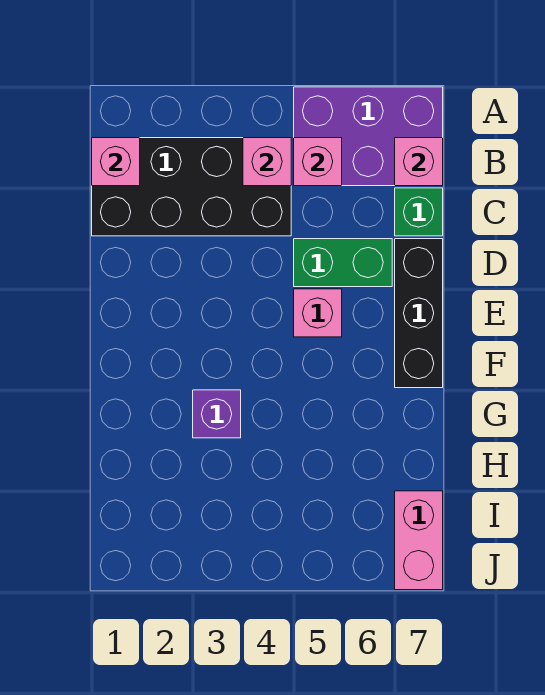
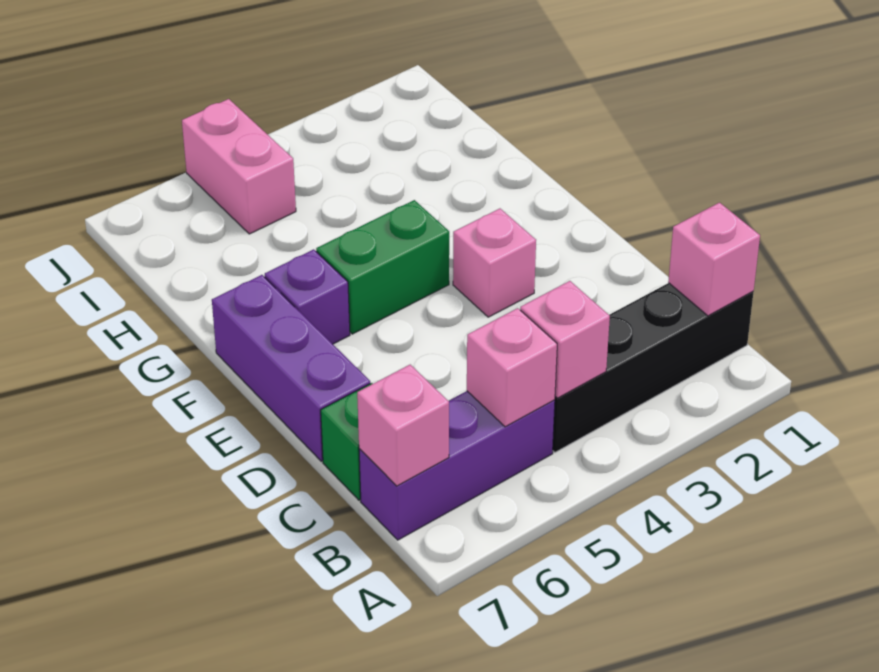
purple brick A5:B7 level 1 -> purple brick B5:B7 level 1
black brick B1:C4 level 1 -> black brick B1:B4 level 1
green brick D5:D6 level 1 -> green brick F4:F5 level 1
black brick D7:F7 level 1 -> purple brick D7:F7 level 1
pink brick E5 level 1 -> pink brick E3 level 1
purple brick G3 level 1 -> purple brick F6 level 1
pink brick I7:J7 level 1 -> pink brick I5:J5 level 1

